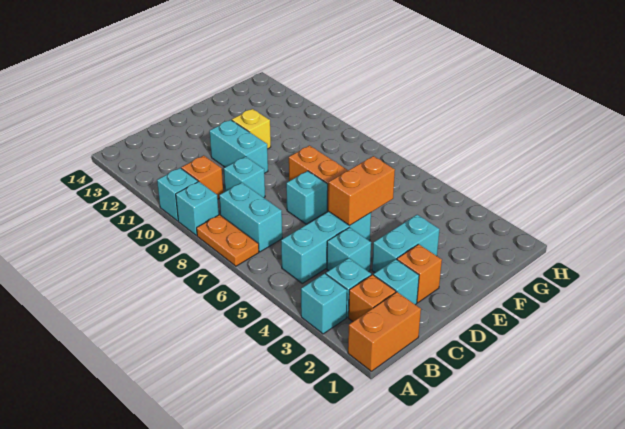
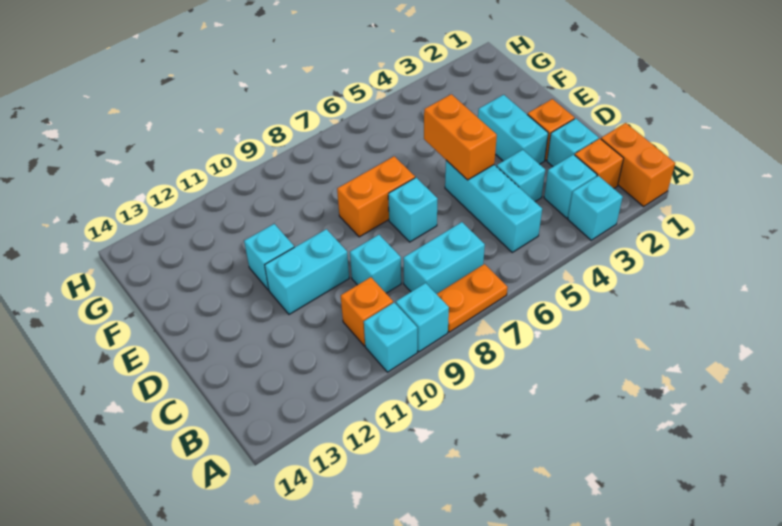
yellow brick E11 level 1 -> cyan brick E11 level 1

